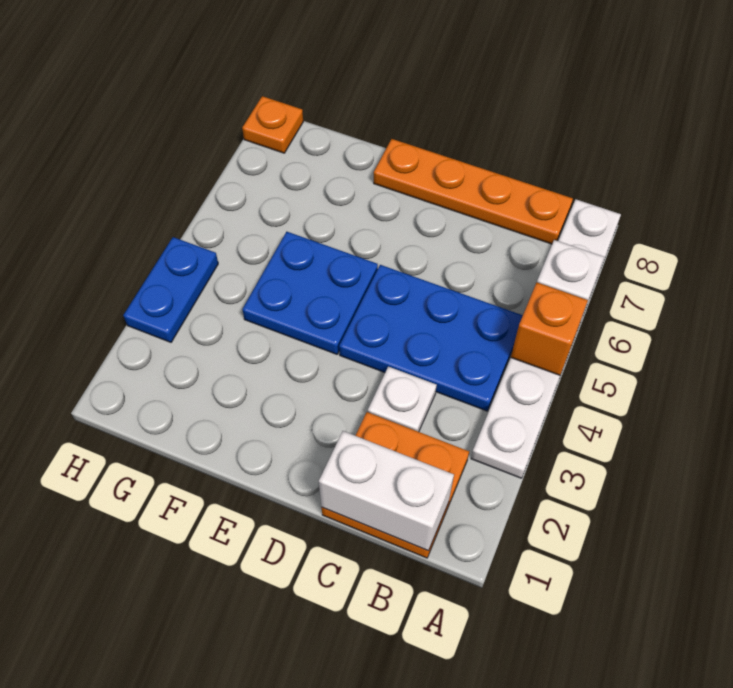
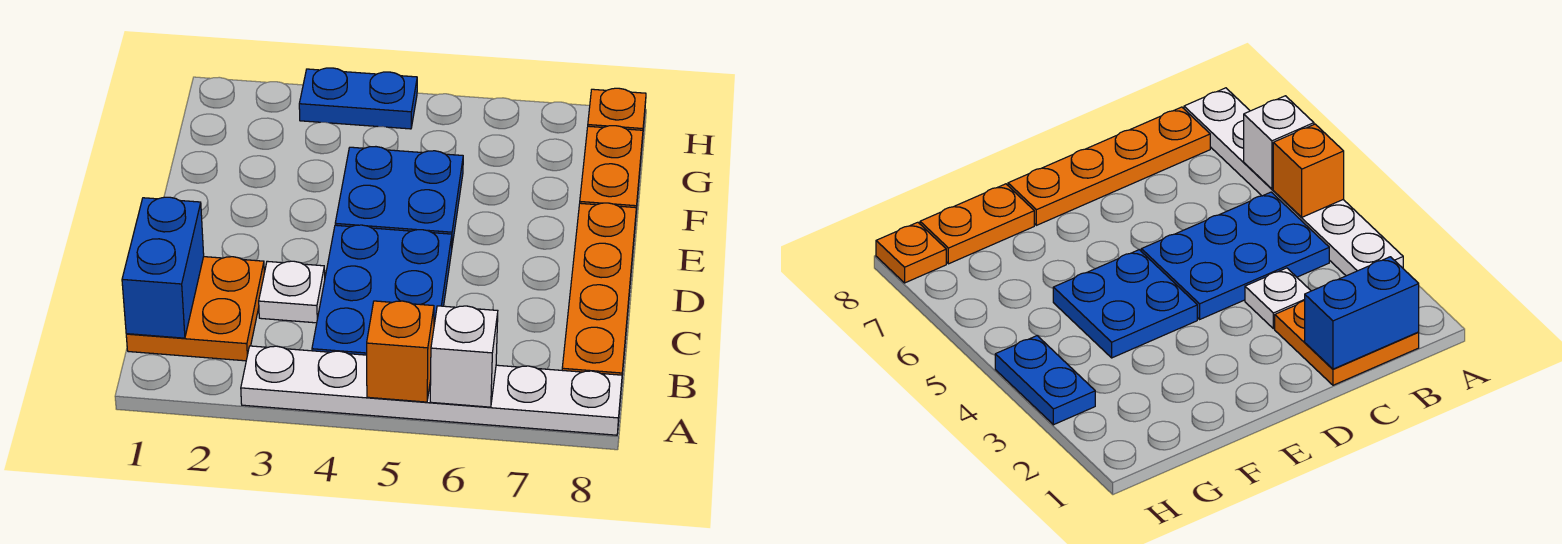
white brick B1:C1 level 2 -> blue brick B1:C1 level 2
none -> orange plate F8:G8 level 1

